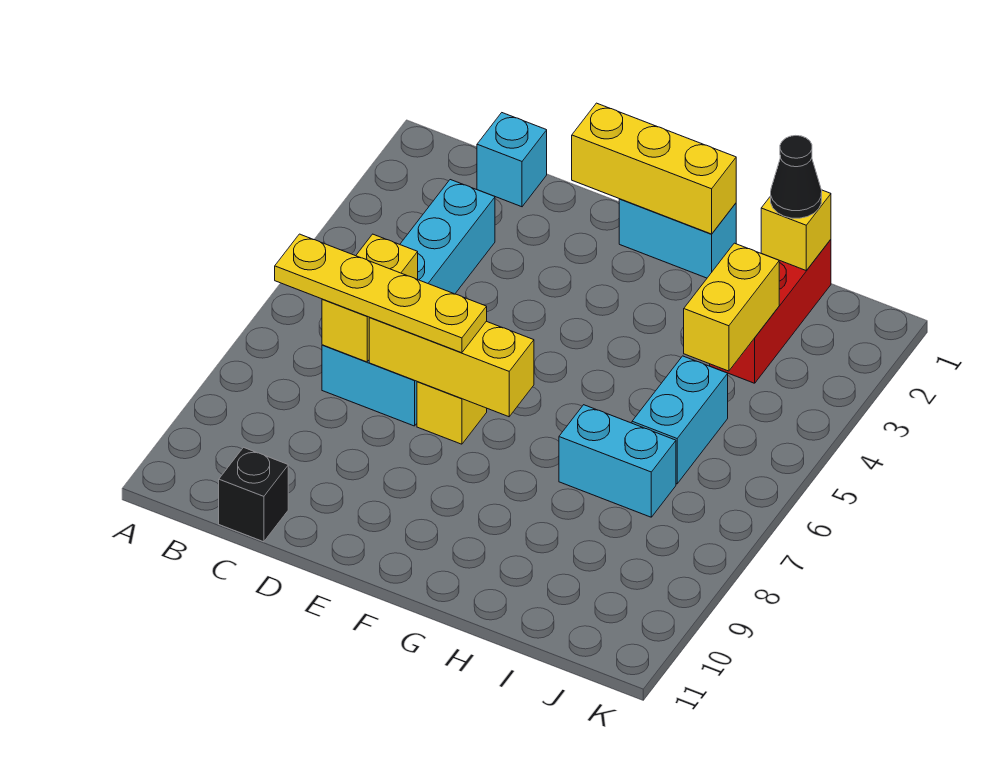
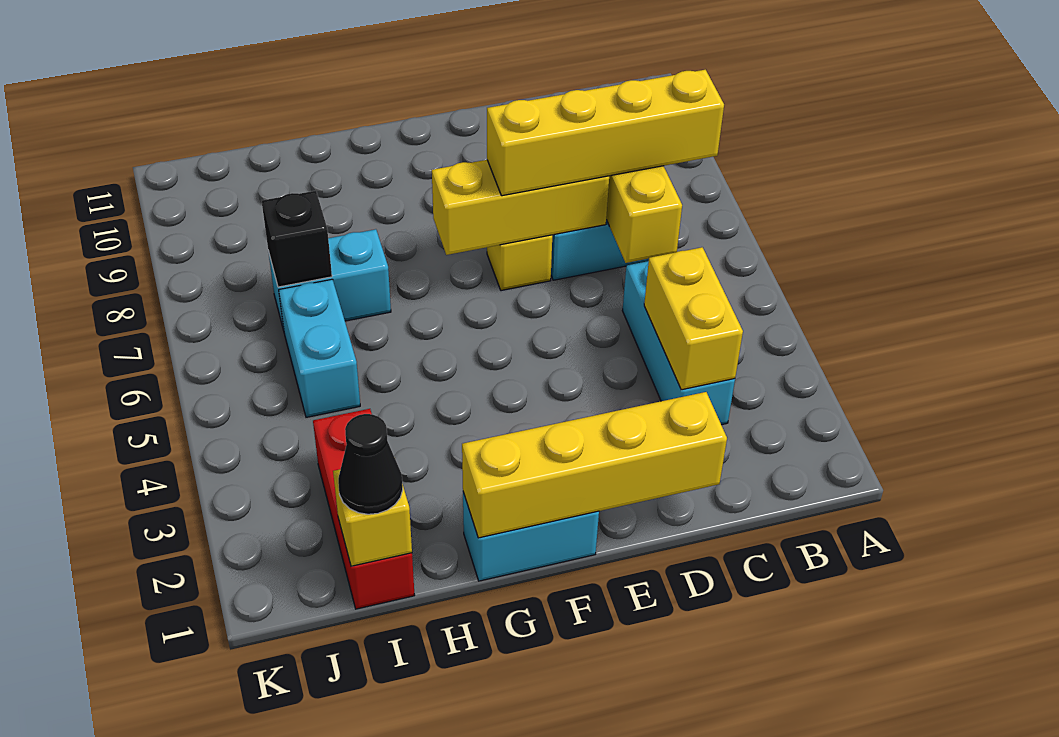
yellow plate B7:E7 level 3 -> yellow brick B7:E7 level 3
cyan brick C1 level 1 -> none
black brick C11 level 1 -> black brick I7 level 2
yellow brick E1:G1 level 2 -> yellow brick D1:G1 level 2
yellow brick I3:I4 level 2 -> yellow brick C3:C4 level 2

